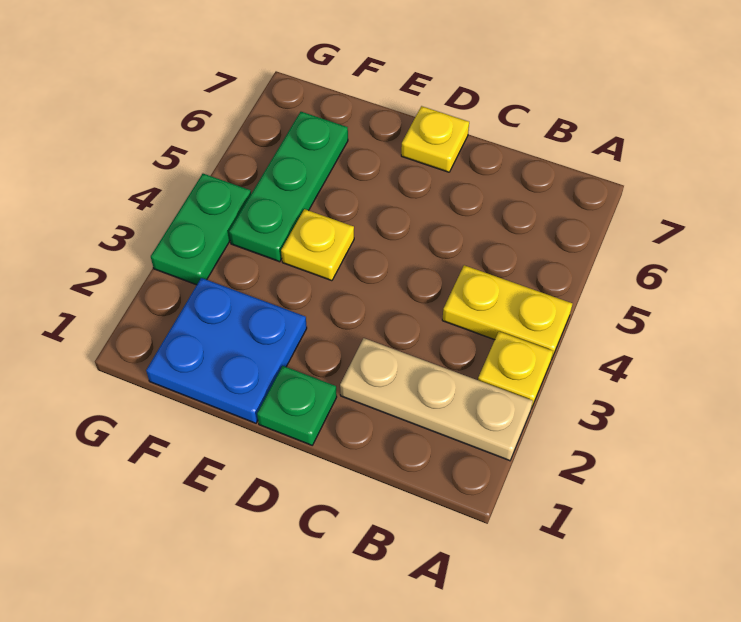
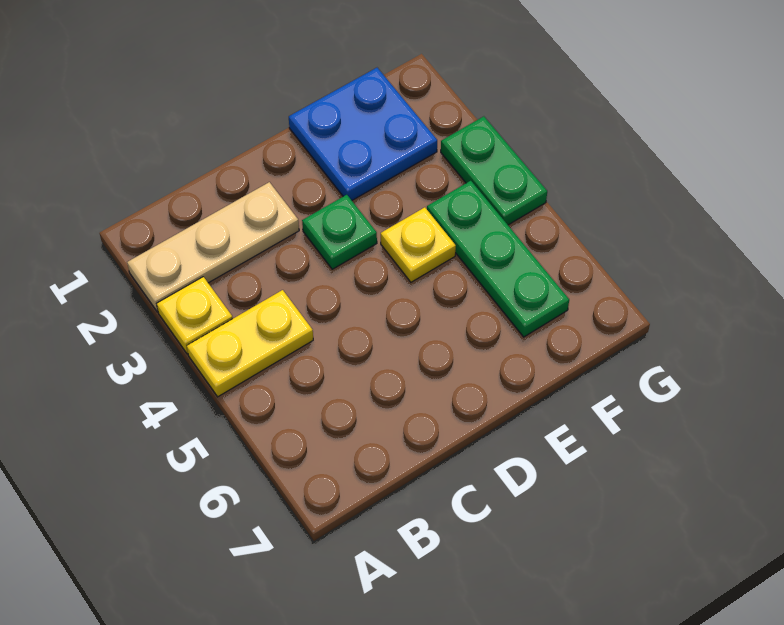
green plate D1 level 1 -> green plate D3 level 1
yellow plate D7 level 1 -> none

